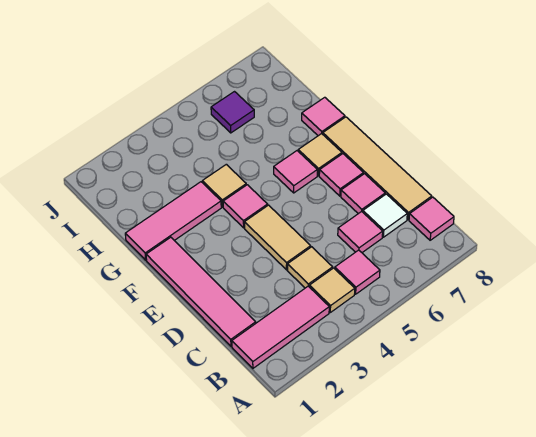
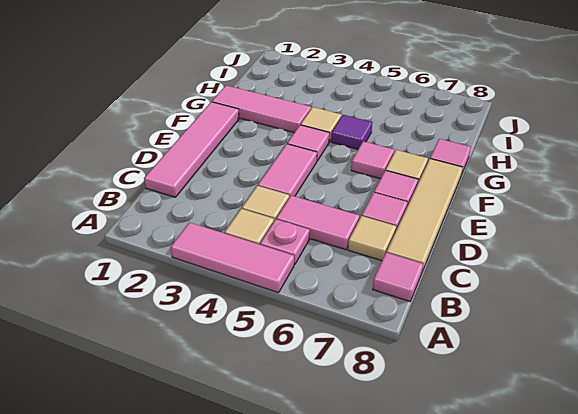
pink tile B1:B3 level 1 -> pink tile A3:A5 level 1
pink tile B5 level 1 -> pink plate B5 level 1
pink tile C6 level 1 -> pink tile C5:C6 level 1
white tile C7 level 1 -> tan tile C7 level 1
tan tile D4:E4 level 1 -> pink tile D4:E4 level 1
purple tile I6 level 1 -> purple tile G5 level 1

